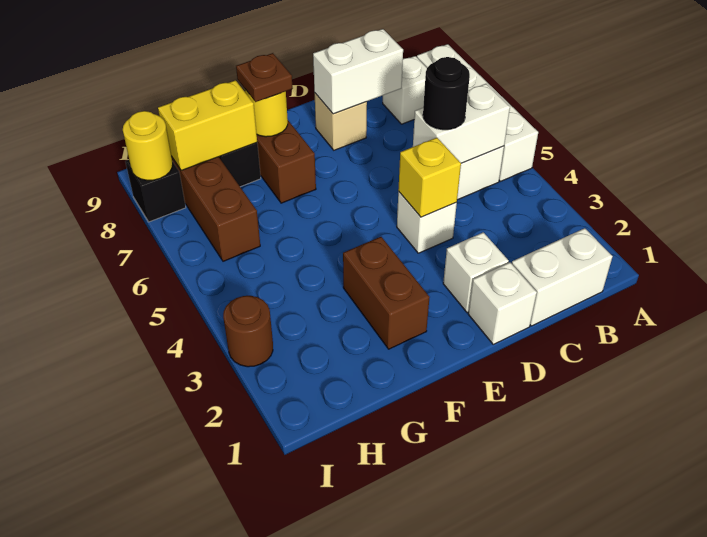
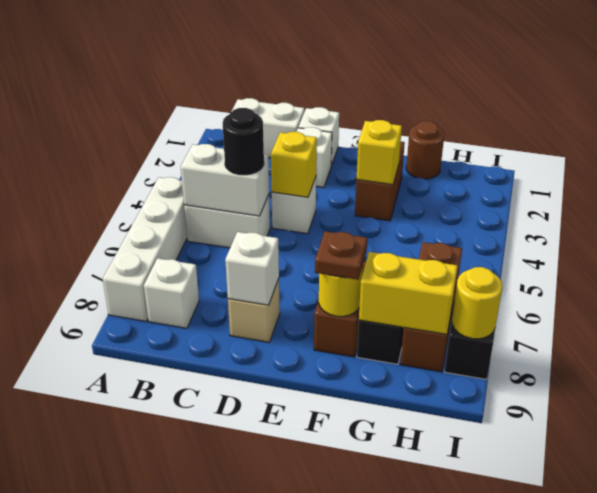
white brick C8:D8 level 2 -> white brick D8 level 2
none -> yellow brick F3 level 2
brown round brick I3 level 1 -> brown round brick G1 level 1

